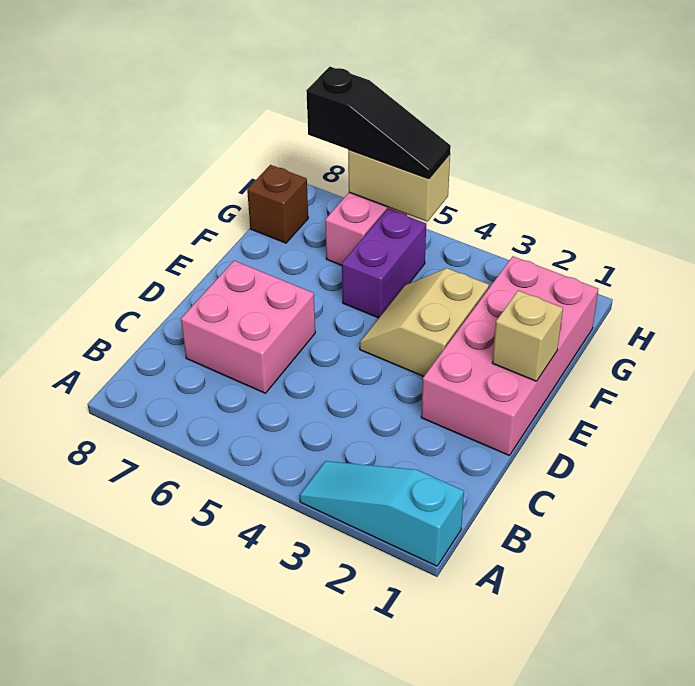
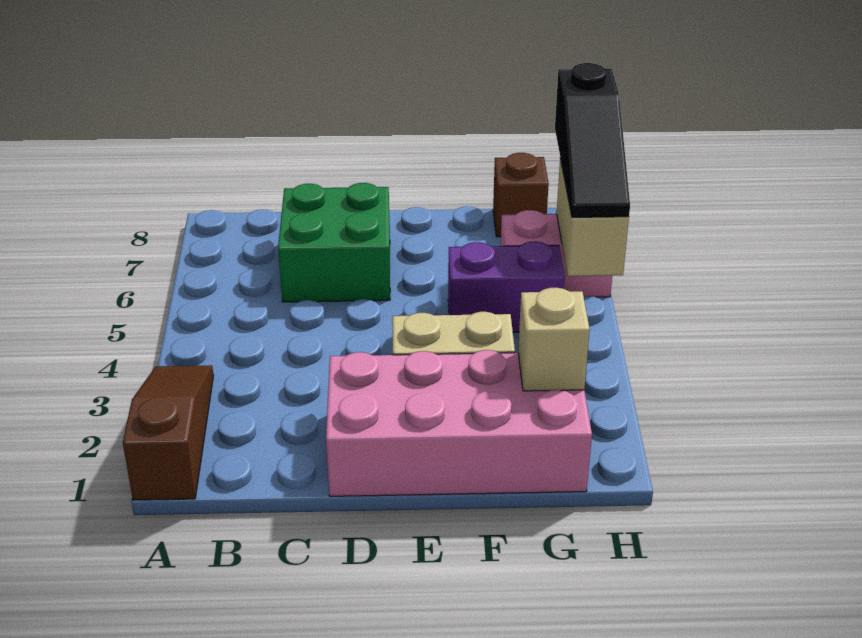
cyan slope A1:A3 level 1 top 1 -> brown slope A1:A3 level 1 top 1
pink brick C6:D7 level 1 -> green brick C6:D7 level 1
tan brick E1 level 2 -> tan brick G2 level 2

